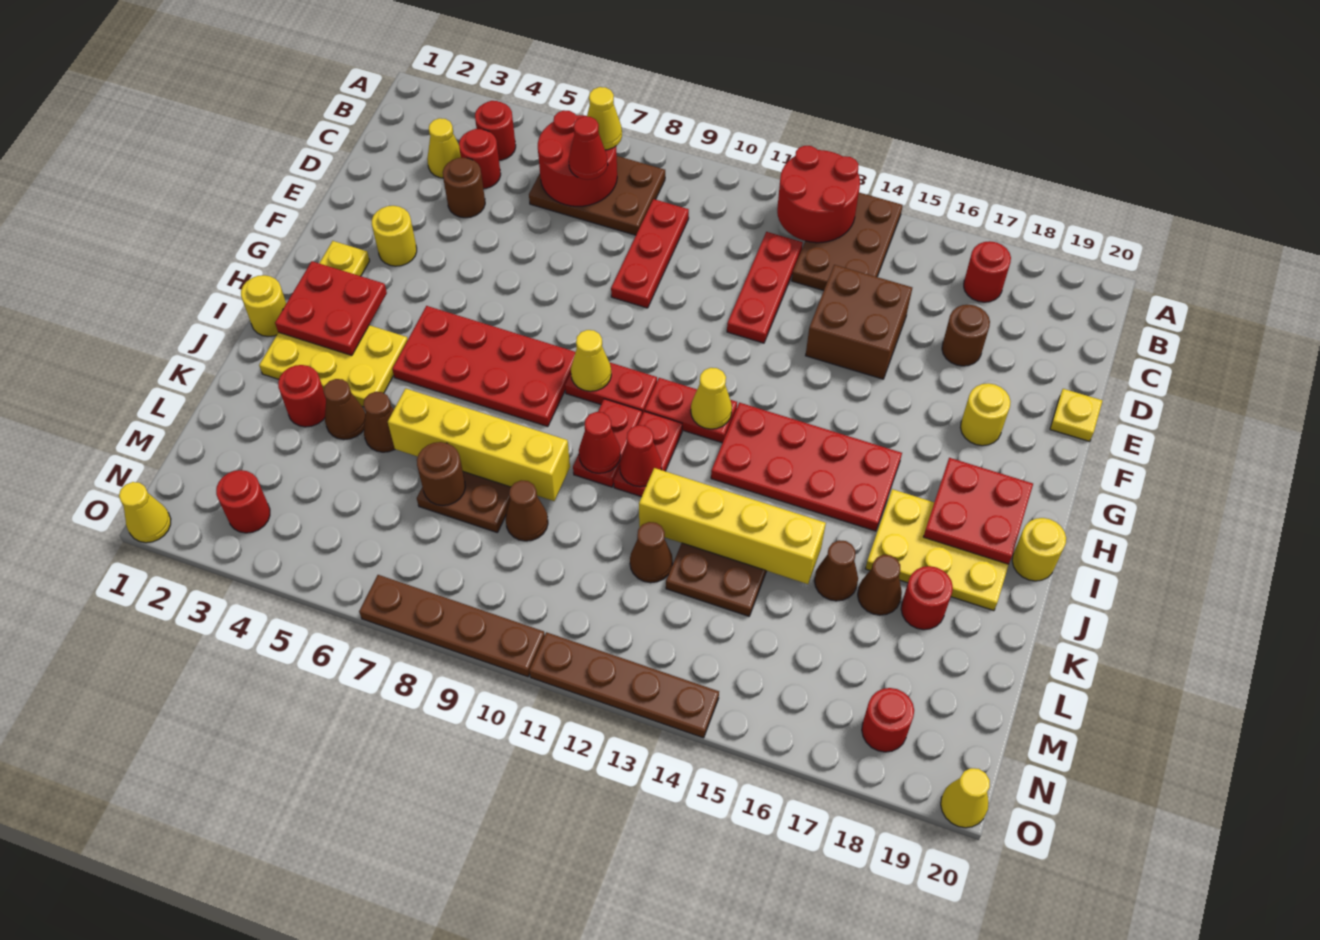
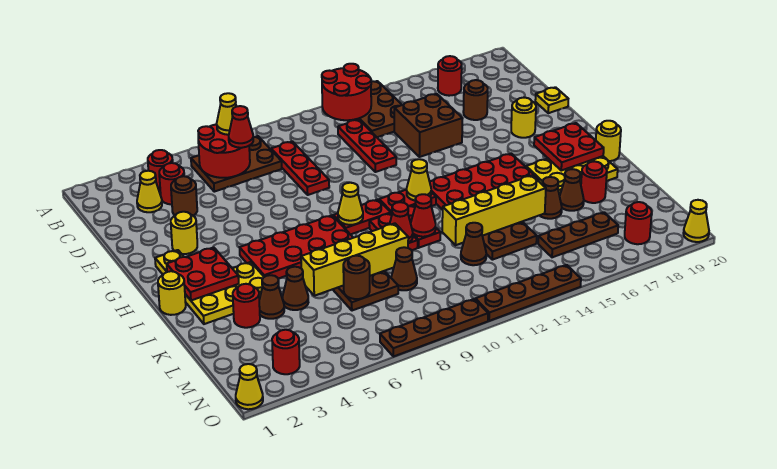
none -> brown plate M15:M17 level 1

